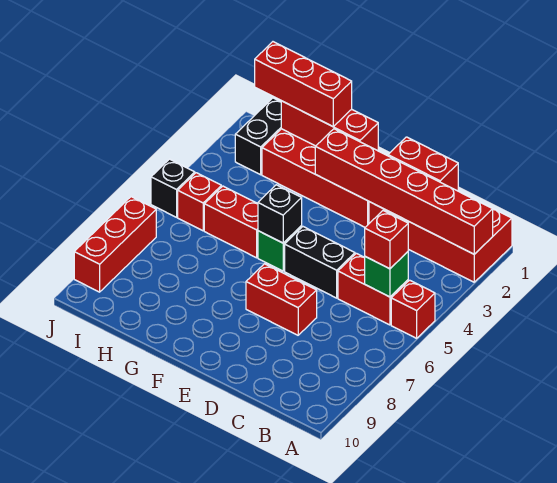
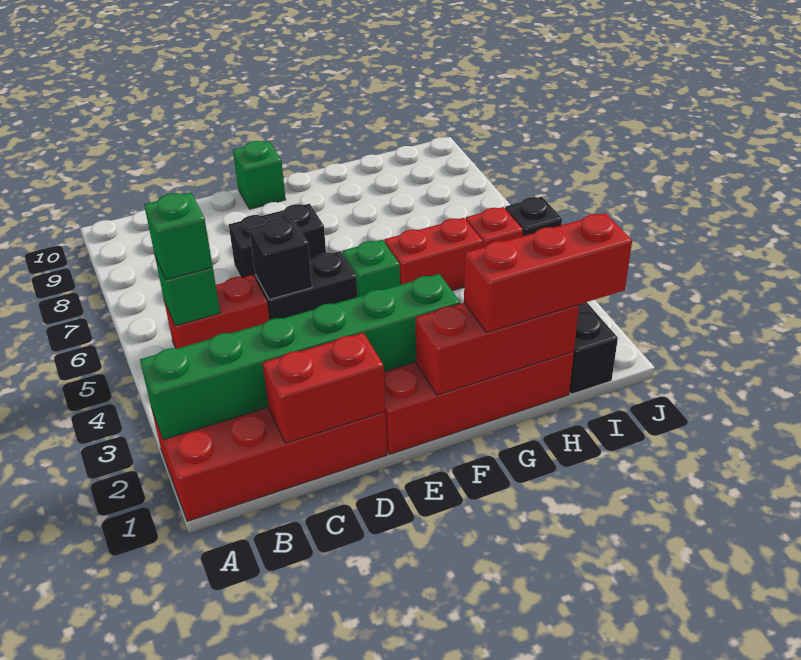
red brick A2:F2 level 2 -> green brick A2:F2 level 2
red brick A5 level 1 -> none
red brick B5 level 3 -> green brick B5 level 3
red brick D7:E7 level 1 -> black brick D7:E7 level 1
none -> green brick E10 level 1
black brick F5 level 2 -> black brick D5 level 2
red brick J7:J9 level 1 -> none

